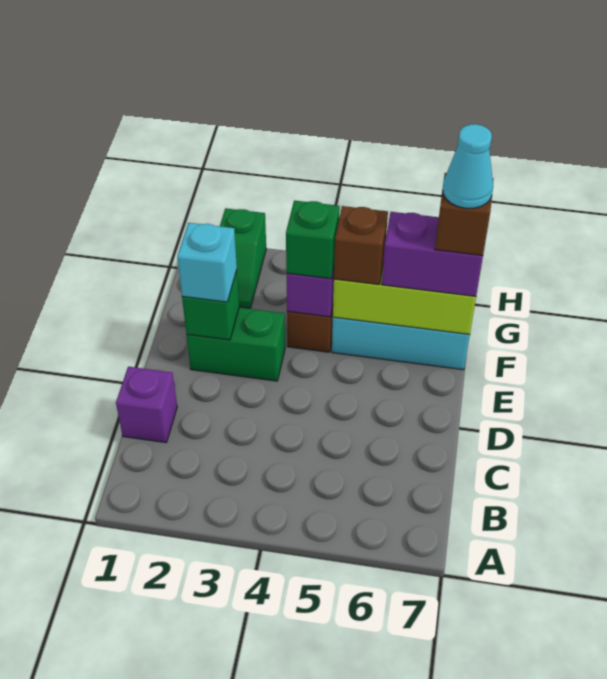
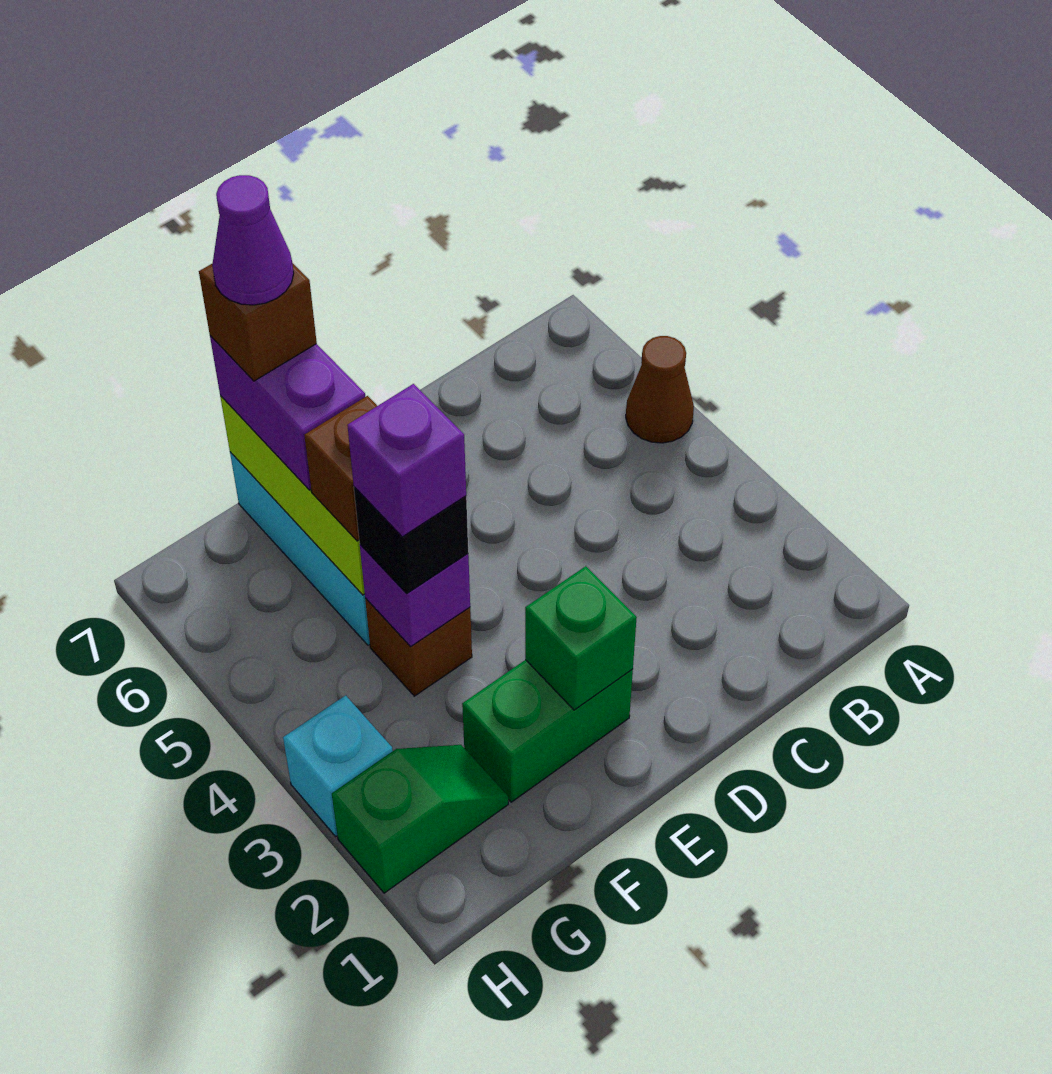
none -> brown cone A5 level 1
purple brick C1 level 1 -> purple brick F4 level 4
green brick E2:E3 level 1 -> green brick E2:F2 level 1
cyan brick E2 level 3 -> cyan brick H3 level 1
green brick F4 level 3 -> black brick F4 level 3
cyan cone F7 level 5 -> purple cone F7 level 5

